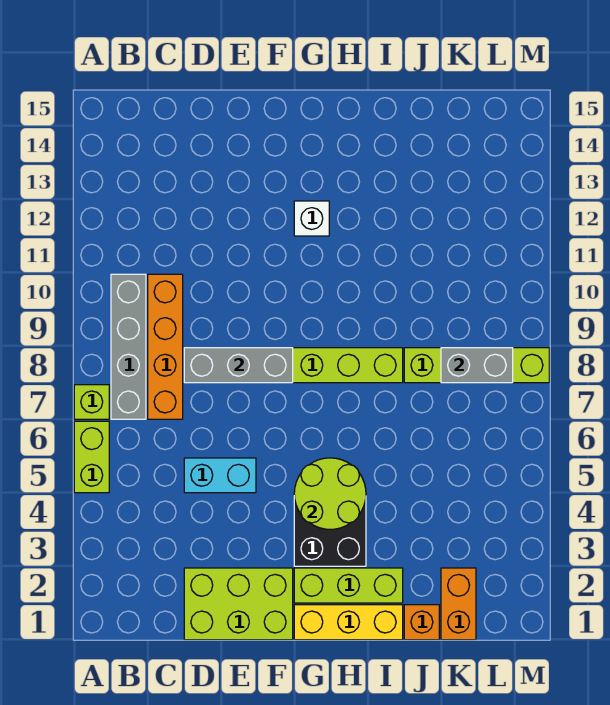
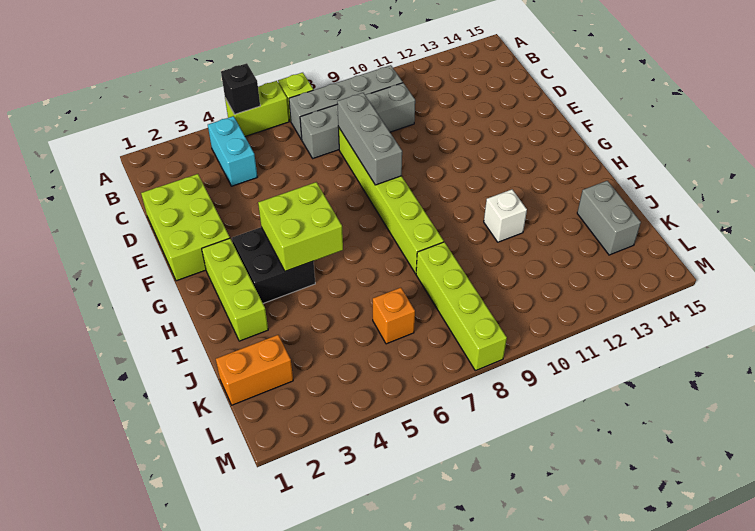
none -> black brick A5 level 2
orange brick C7:C10 level 1 -> grey brick C7:C10 level 1
cyan brick D5:E5 level 1 -> cyan brick B4:C4 level 1
yellow brick G1:I1 level 1 -> none
lime round brick G4:H5 level 2 -> lime brick G4:H5 level 2
white brick G12 level 1 -> white brick I11 level 1
orange brick J1 level 1 -> orange brick K6 level 1
grey brick K8:L8 level 2 -> grey brick J14:K14 level 1

